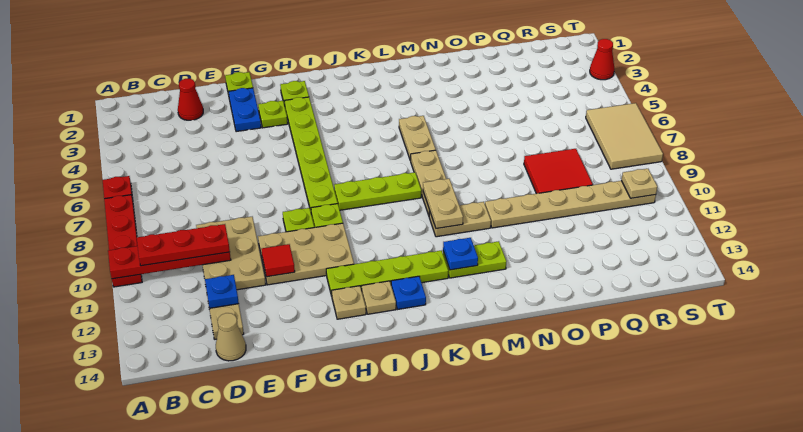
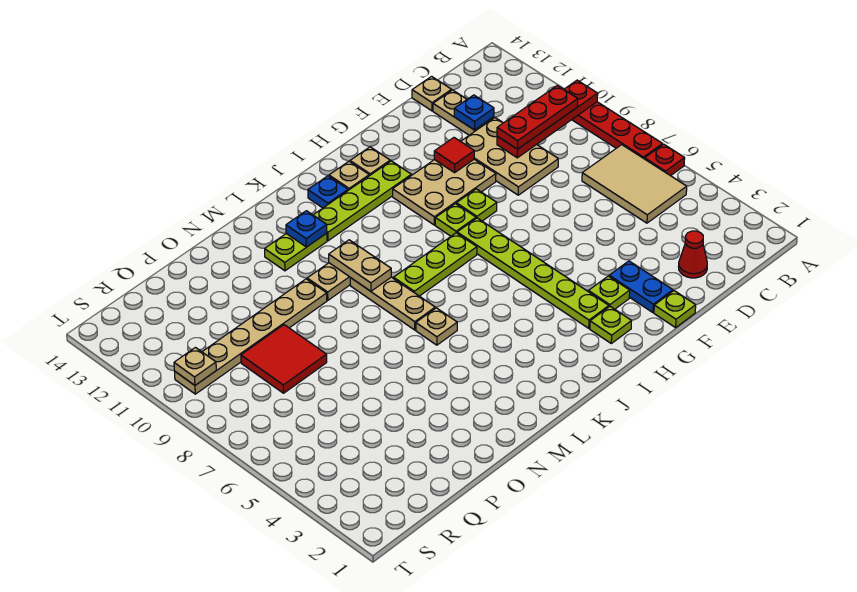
tan cone D14 level 1 -> tan plate D14 level 1
tan plate L5:L6 level 1 -> tan plate L6 level 1
tan tile S6:T8 level 1 -> tan tile B5:C7 level 1
red cone T3 level 1 -> none

